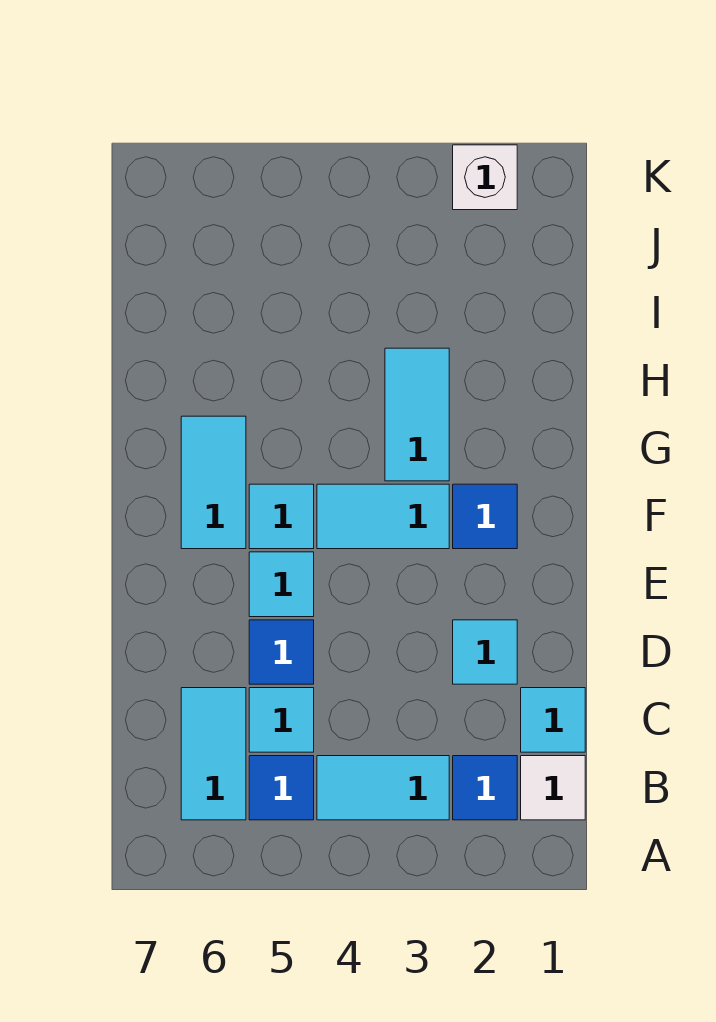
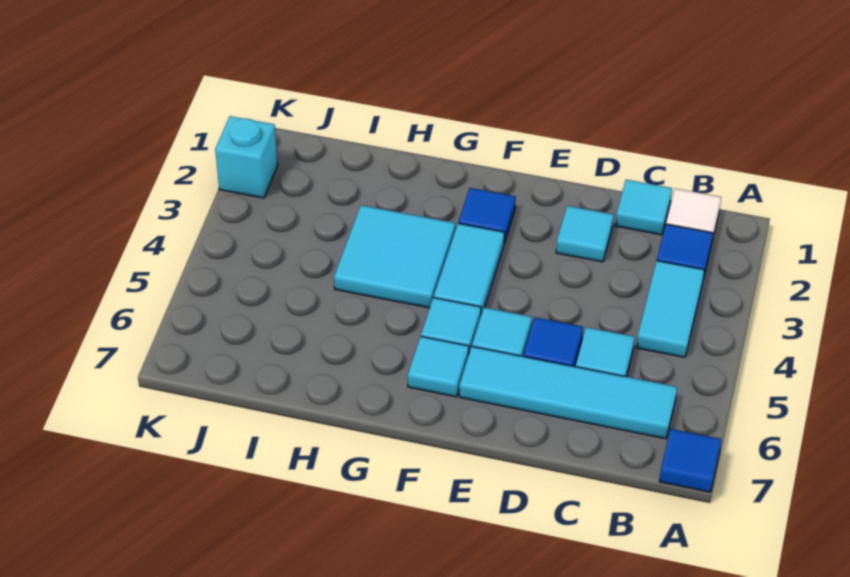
blue tile B5 level 1 -> blue tile A7 level 1
cyan tile B6:C6 level 1 -> cyan tile B6:E6 level 1
cyan tile F6:G6 level 1 -> cyan tile F6 level 1
cyan tile G3:H3 level 1 -> cyan tile G3:H4 level 1
white brick K2 level 1 -> cyan brick K2 level 1

